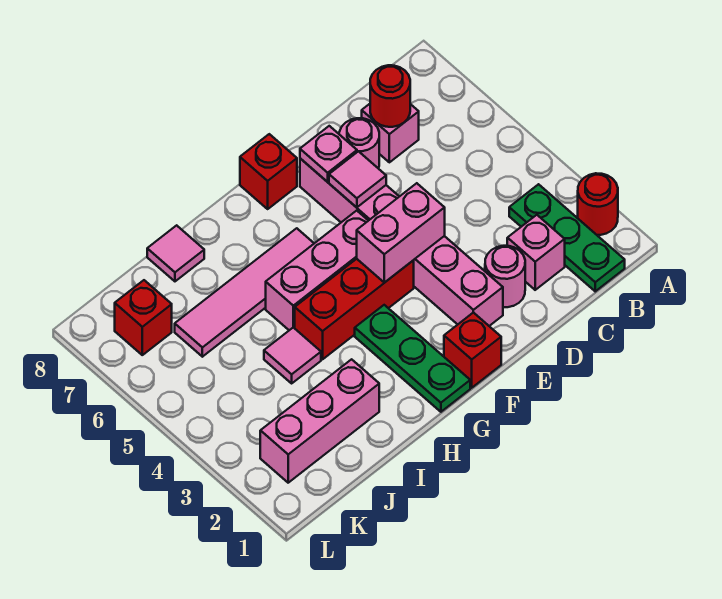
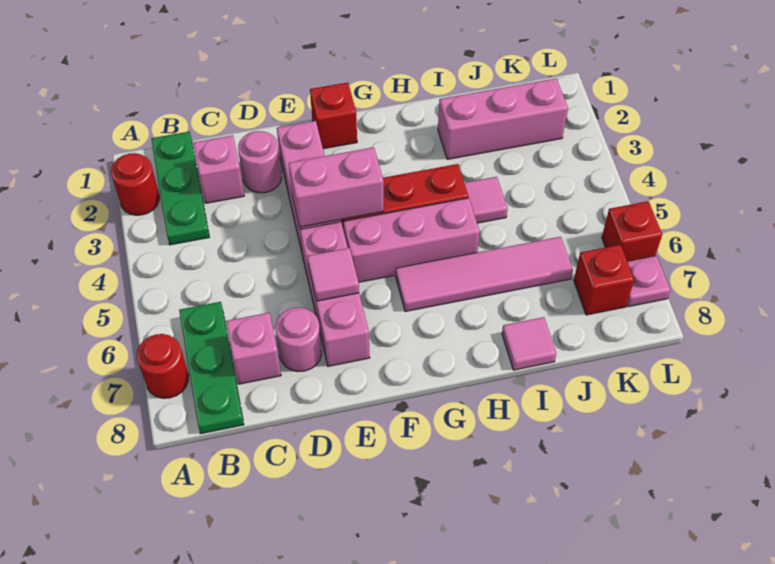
red round brick C7 level 2 -> red round brick A7 level 1
pink plate E7 level 2 -> pink plate L7 level 1
red brick F8 level 1 -> red brick L6 level 1
green plate G1:G3 level 1 -> green plate B6:B8 level 1

